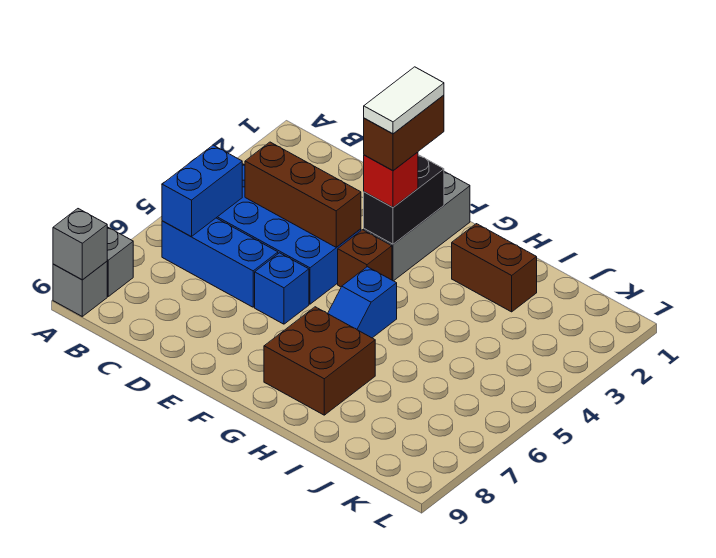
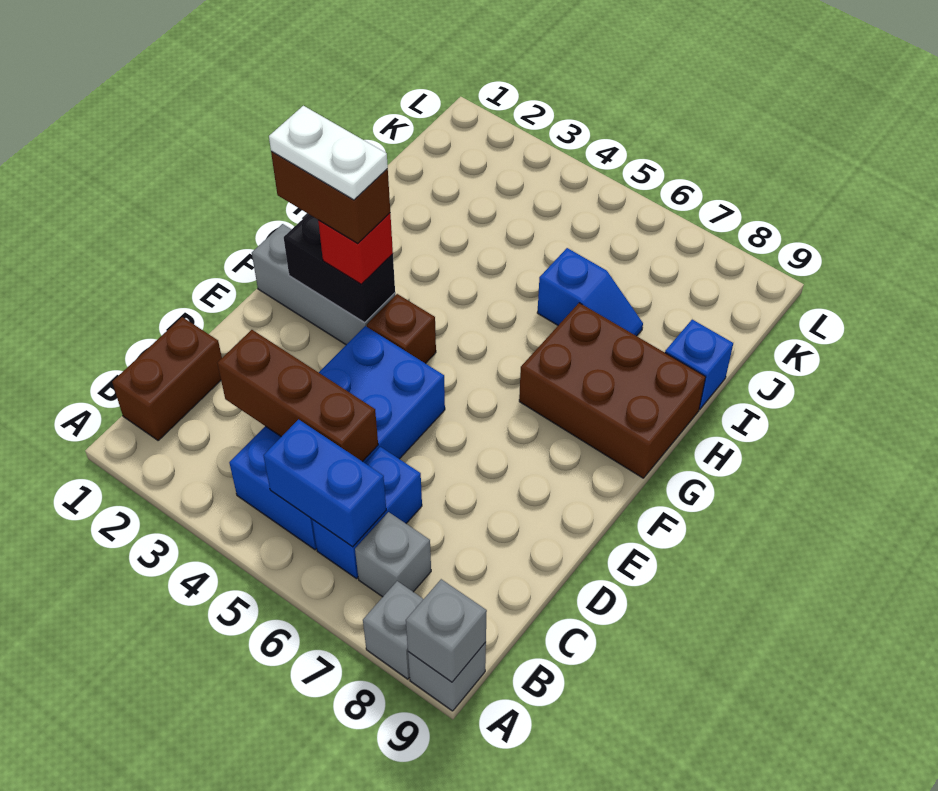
blue brick B6:D6 level 1 -> blue brick B6:C6 level 1
none -> grey brick B7 level 1
brown brick C4:E4 level 2 -> brown brick C3:C5 level 2
blue brick E6 level 1 -> blue brick I9 level 1
white tile F2:F3 level 5 -> white plate F2:F3 level 5
blue slope G5:G6 level 1 top 5 -> blue slope I6:I7 level 1 top 6
brown brick G7:H8 level 1 -> brown brick G7:H9 level 1
brown brick H2:I2 level 1 -> brown brick B1:C1 level 1

